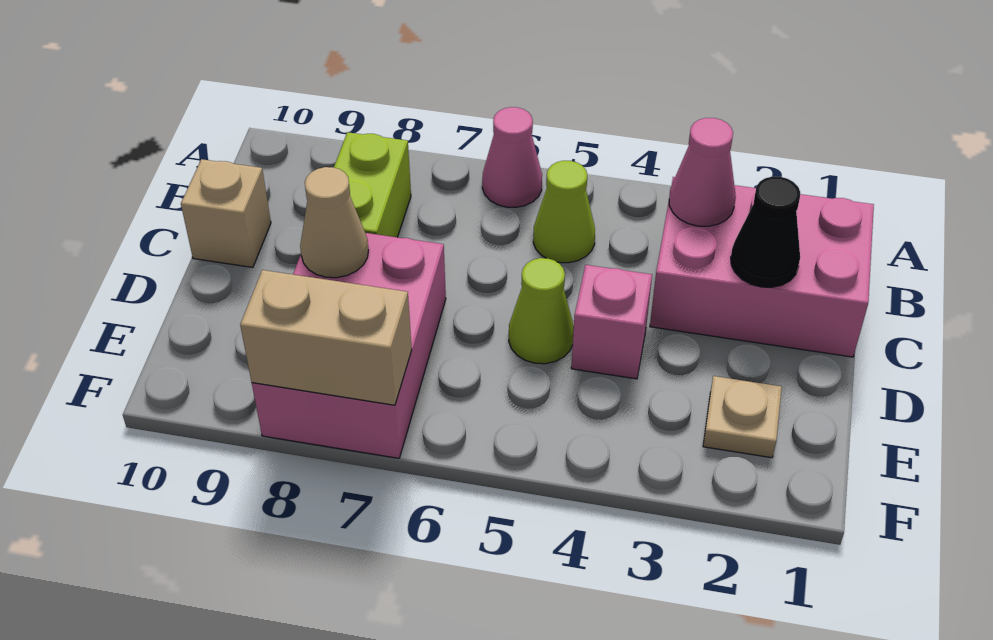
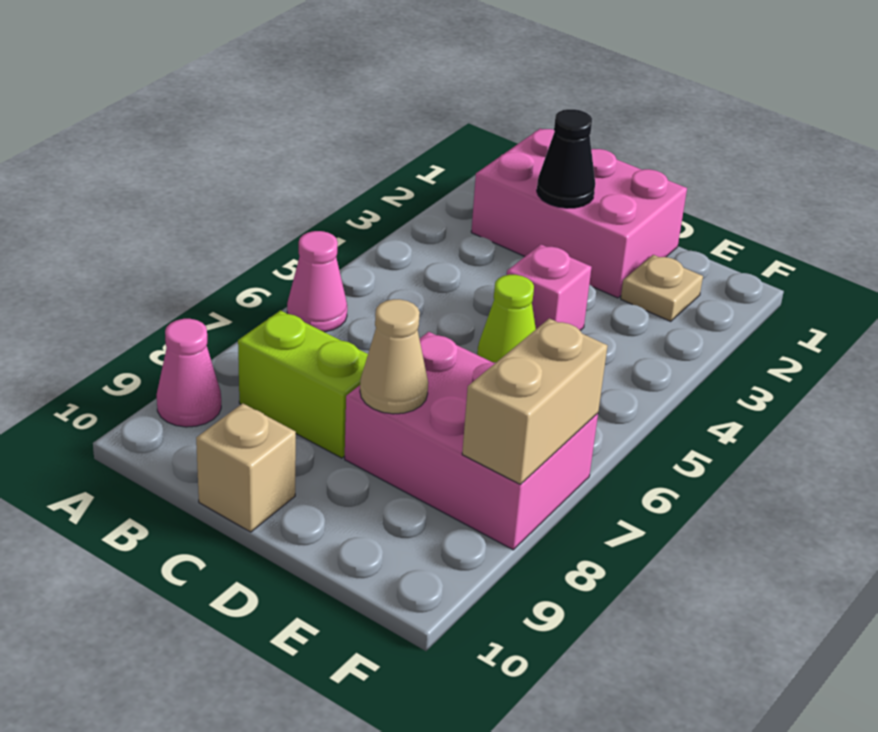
pink brick B1:C3 level 1 -> pink brick B1:D2 level 1
pink cone B3 level 2 -> pink cone A9 level 1
lime cone B5 level 1 -> none

